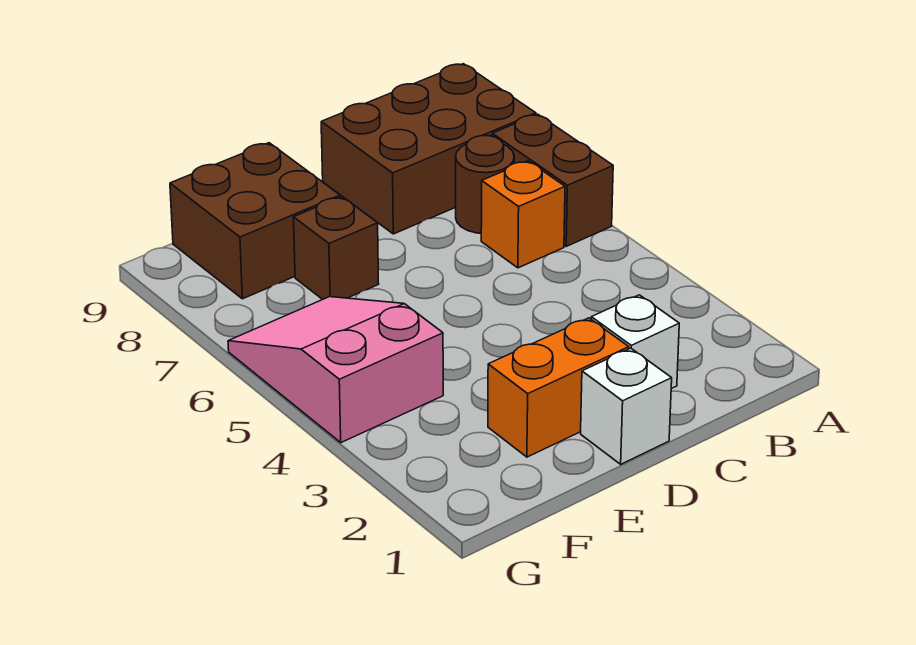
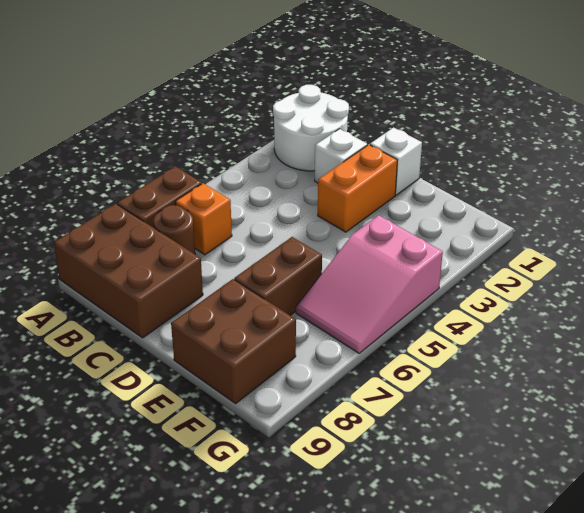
none -> white round brick A1:B2 level 1
orange brick D2:E2 level 1 -> orange brick D2:D3 level 1
brown brick E7 level 1 -> brown brick E6:E7 level 1

